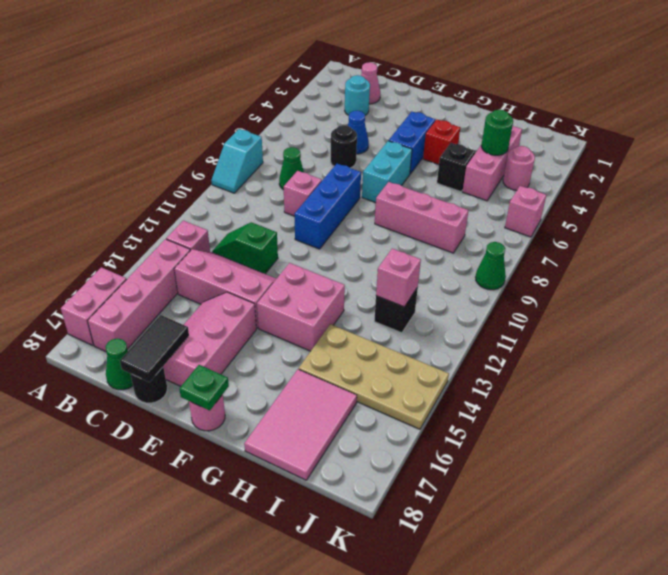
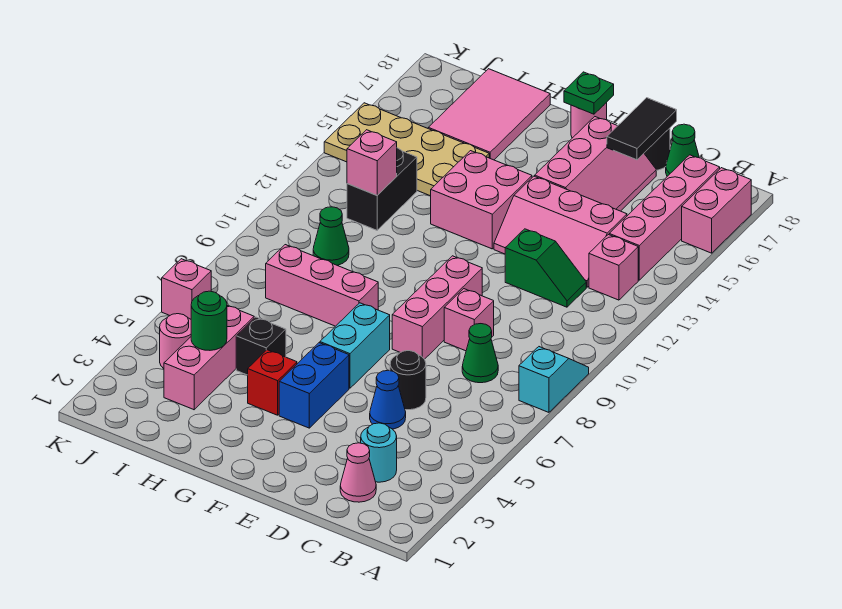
blue brick E8:E10 level 1 -> pink brick E8:E10 level 1
black brick I12 level 1 -> black brick I12:I13 level 1
green cone K9 level 1 -> green cone I10 level 1

